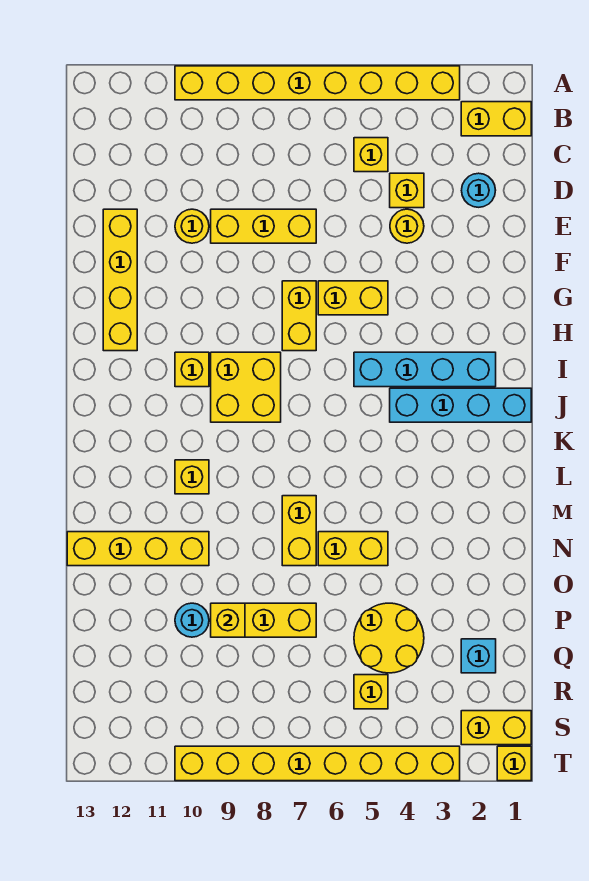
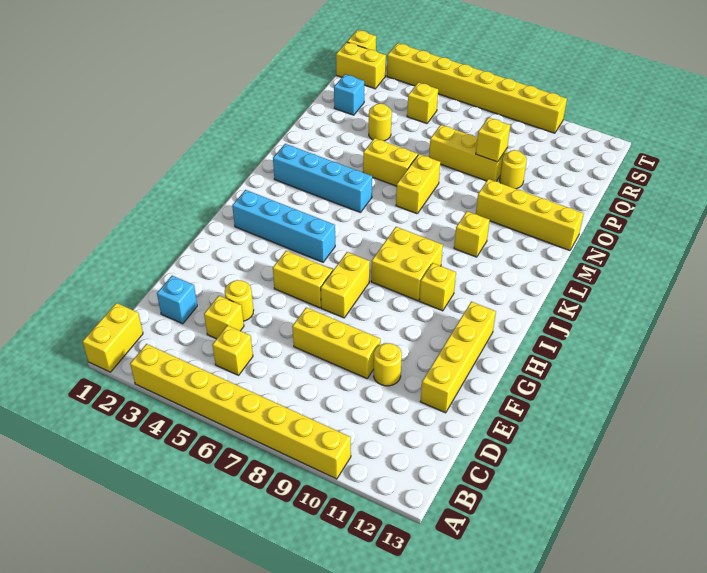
yellow brick B1:B2 level 1 -> yellow brick A1:B1 level 1
cyan round brick D2 level 1 -> cyan brick D2 level 1
cyan brick J1:J4 level 1 -> cyan brick L2:L5 level 1
yellow round brick P4:Q5 level 1 -> yellow round brick P4 level 1
cyan round brick P10 level 1 -> yellow round brick P10 level 1

